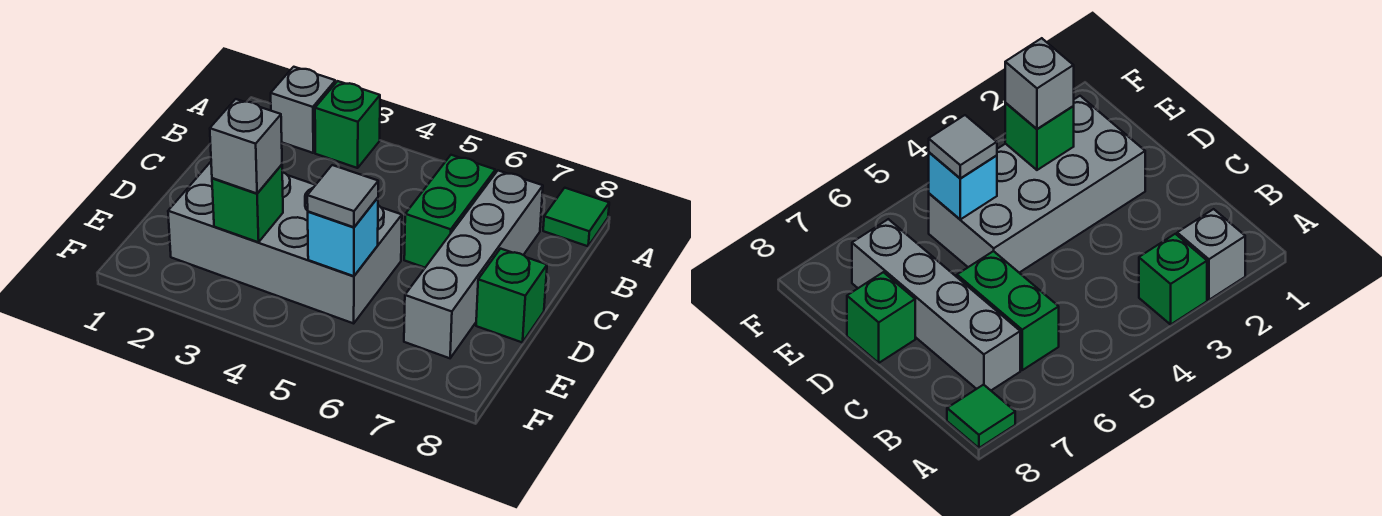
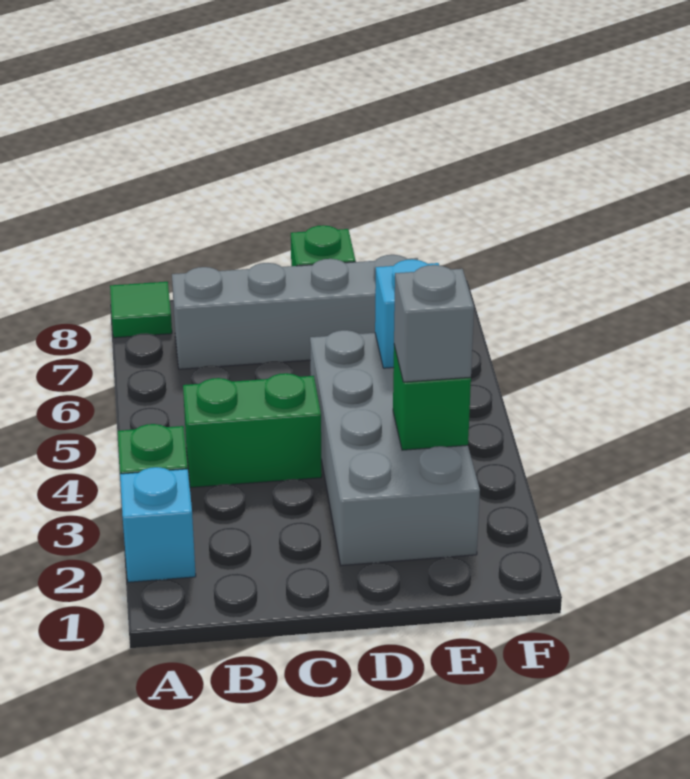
grey brick A2 level 1 -> cyan brick A2 level 1
green brick B6:C6 level 1 -> green brick B4:C4 level 1
grey tile E5 level 3 -> none

